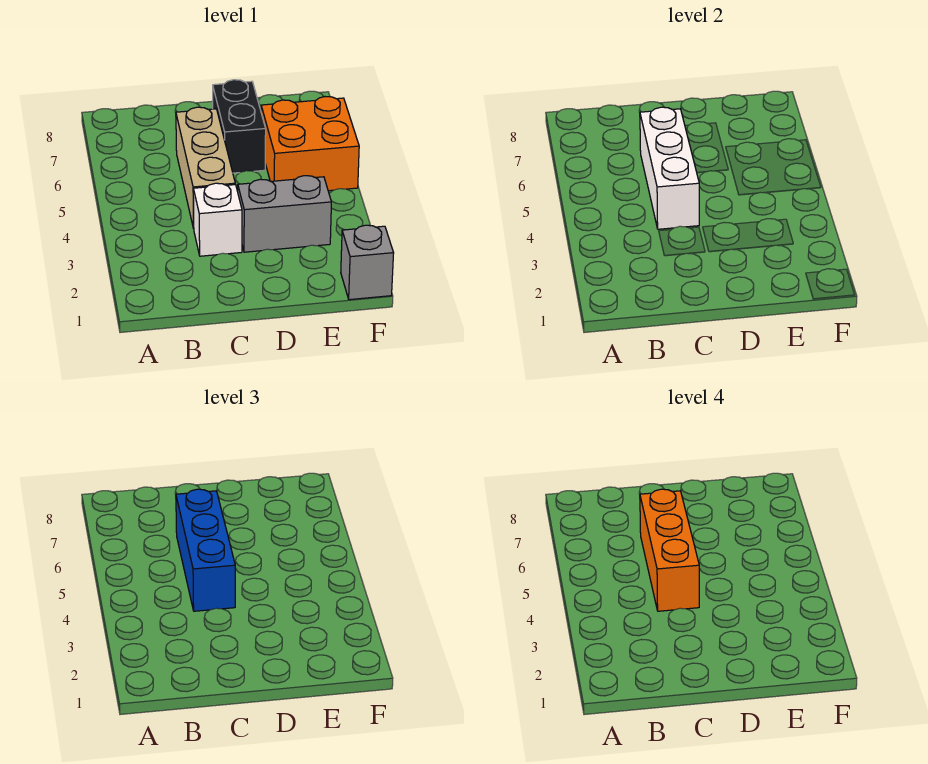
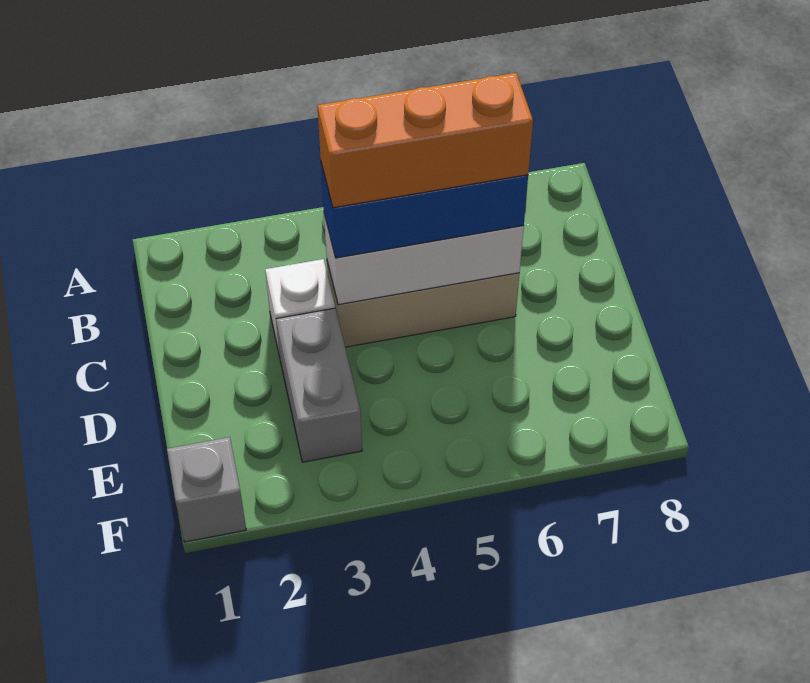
black brick D6:D7 level 1 -> none
orange brick E5:F6 level 1 -> none

